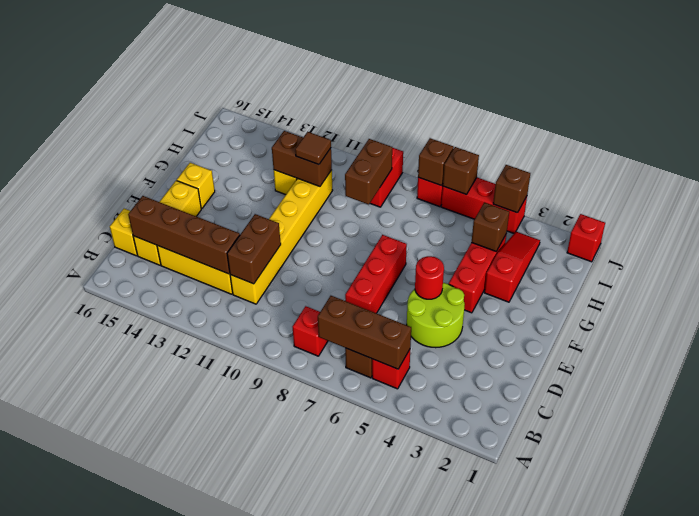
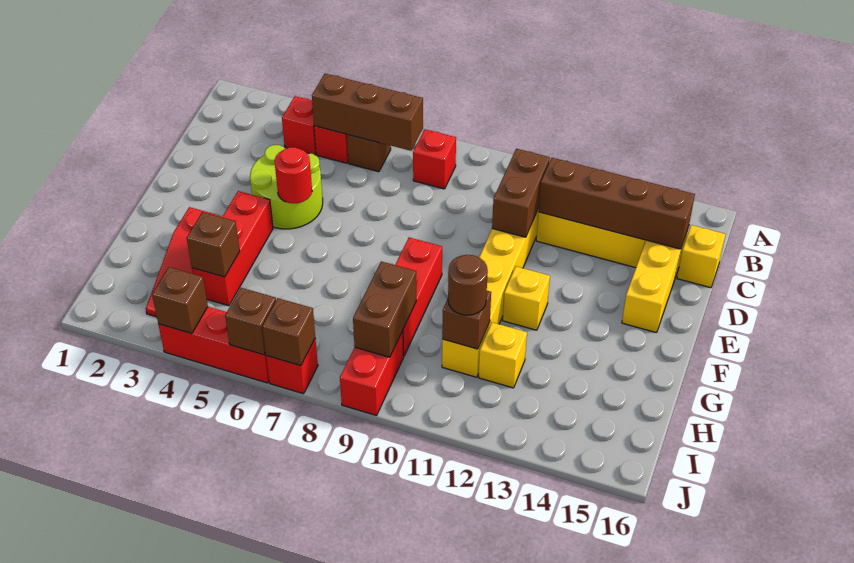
red brick D7:F7 level 1 -> red brick F9:H9 level 1
yellow brick F15 level 1 -> yellow brick F12 level 1
brown brick H11:H12 level 2 -> brown brick H11 level 2
brown tile H11 level 3 -> brown round brick H11 level 3
red brick J1 level 1 -> red brick B4 level 1

